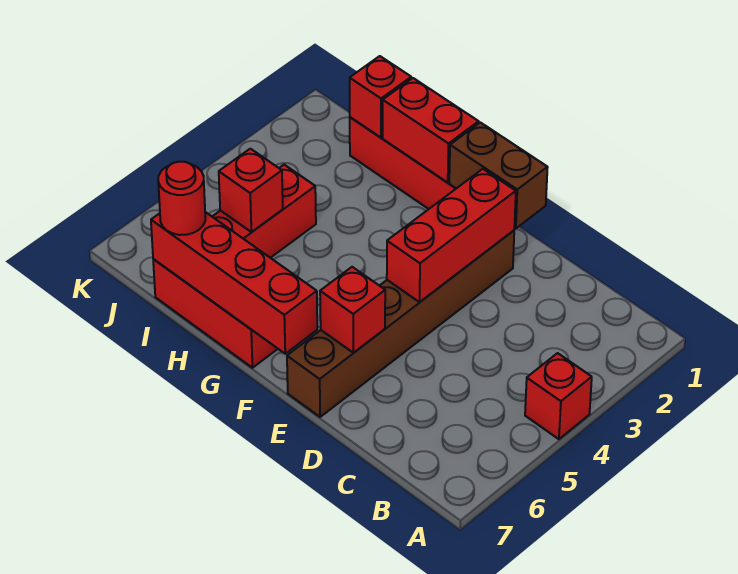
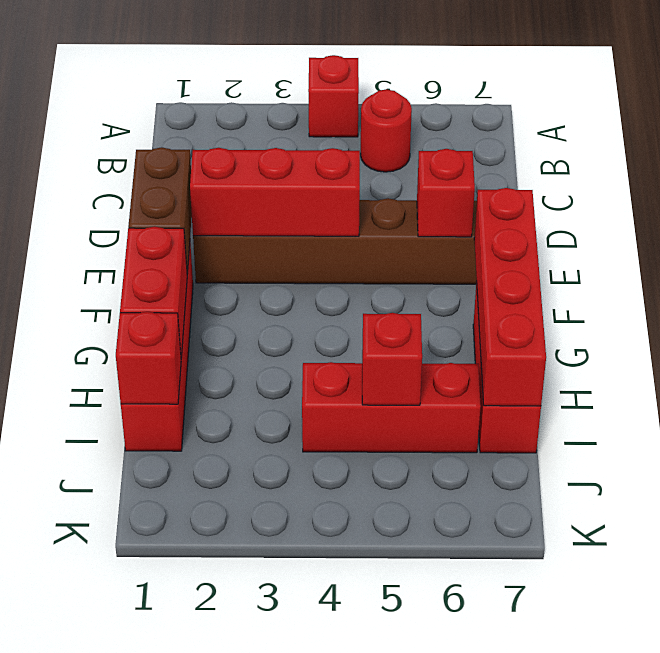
red round brick I7 level 3 -> red round brick B5 level 1

